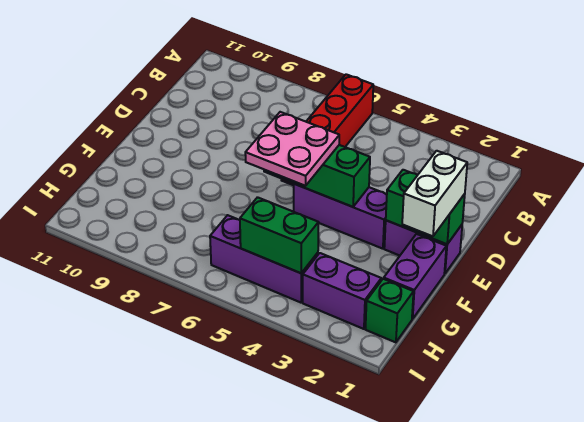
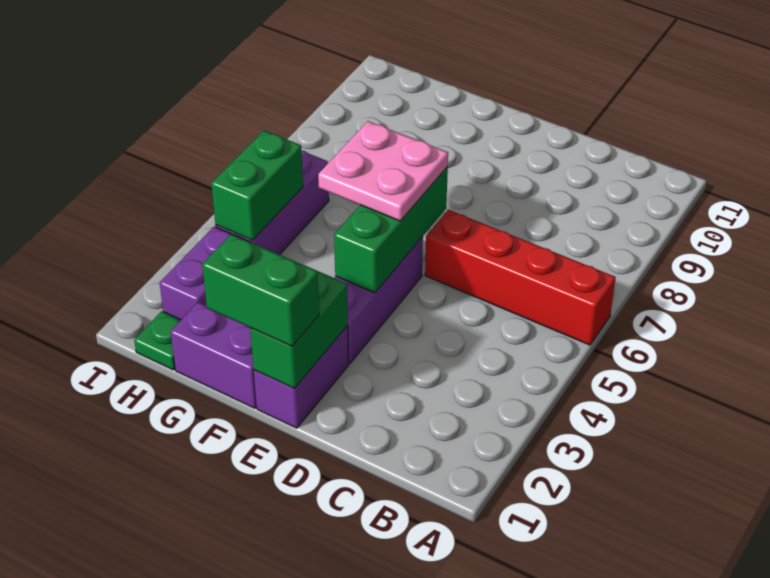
white brick E1:F1 level 3 -> green brick E1:F1 level 3
green brick H1 level 1 -> green plate H1 level 1

